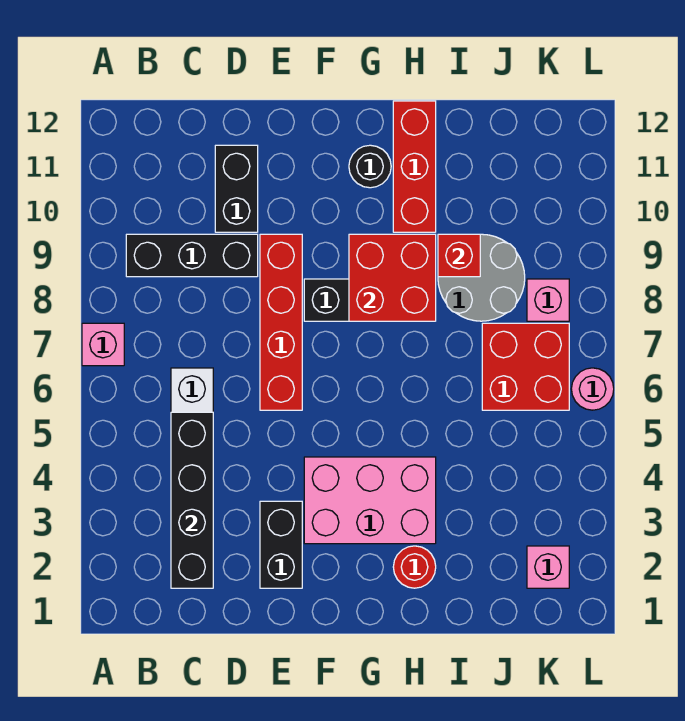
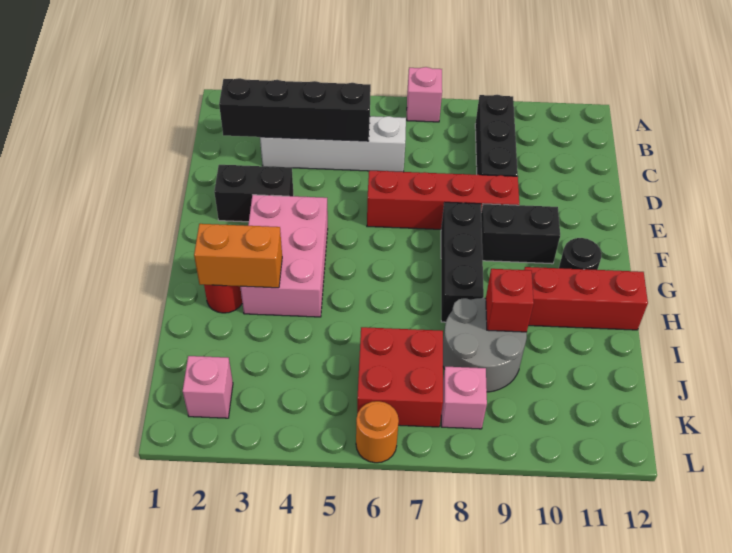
black brick D10:D11 level 1 -> black brick F9:F10 level 1
red brick G8:H9 level 2 -> none
none -> orange brick H2:H3 level 2
pink round brick L6 level 1 -> orange round brick L6 level 1

